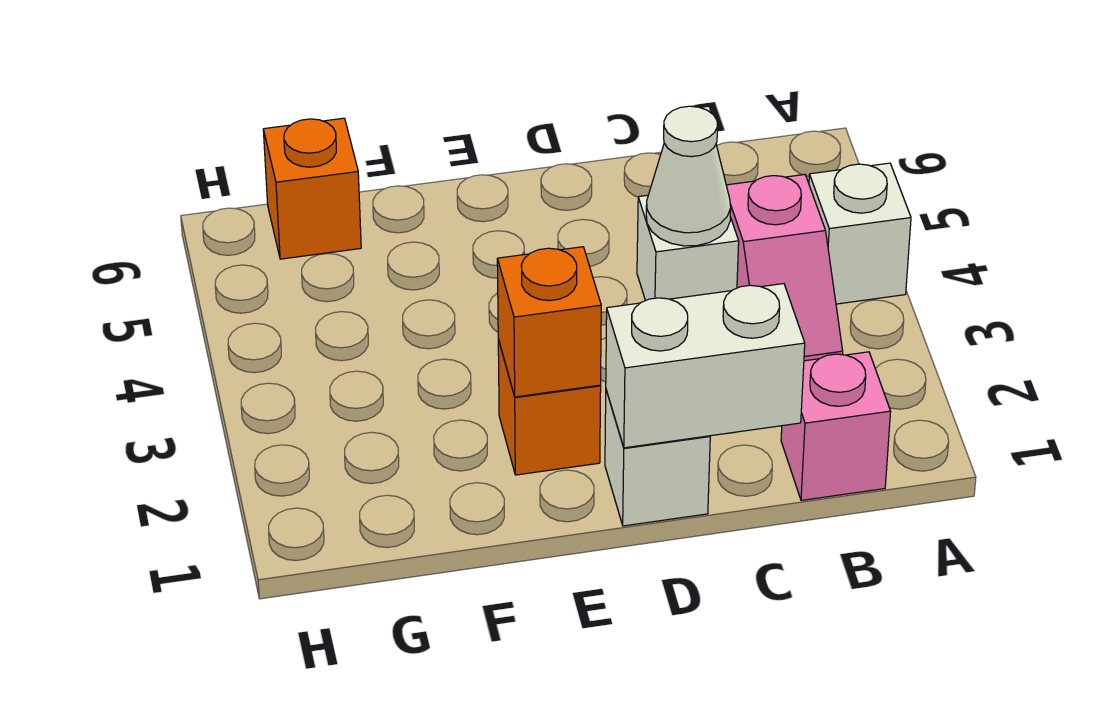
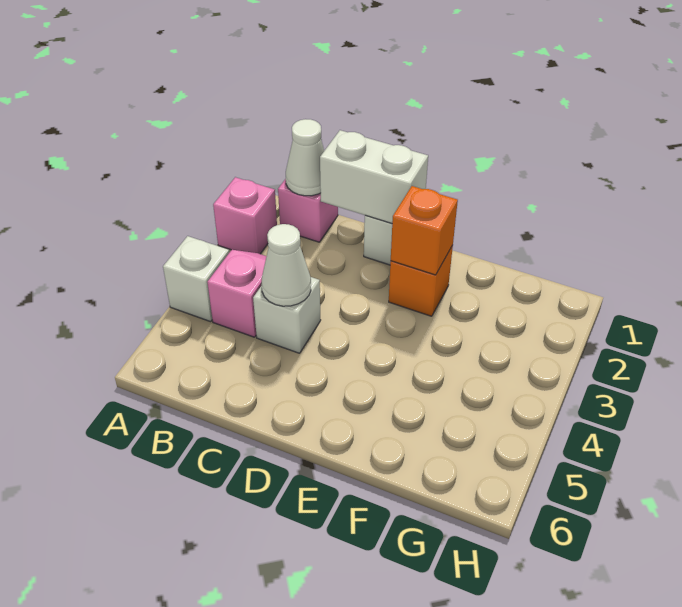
none -> pink brick A2 level 1
none -> white cone B1 level 2
orange brick G6 level 1 -> none

